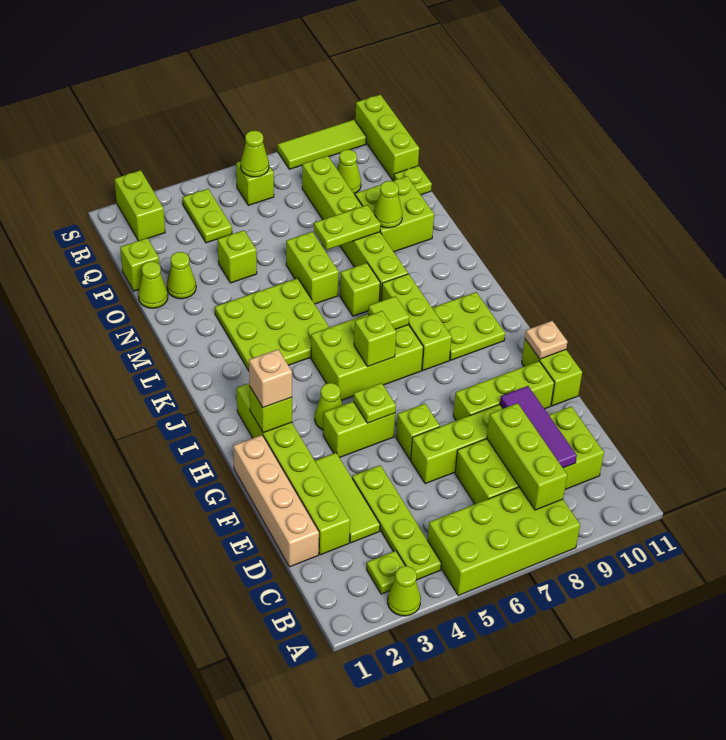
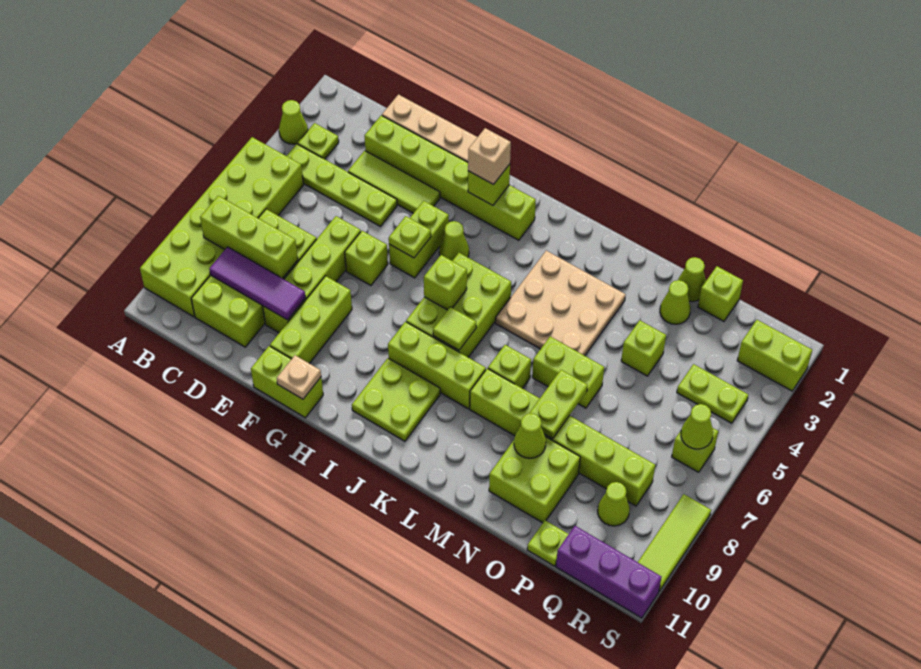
lime brick A5:B8 level 1 -> lime brick A5:B10 level 1
lime plate K3:M5 level 1 -> tan plate K3:M5 level 1
lime brick Q11:S11 level 1 -> purple brick Q11:S11 level 1

